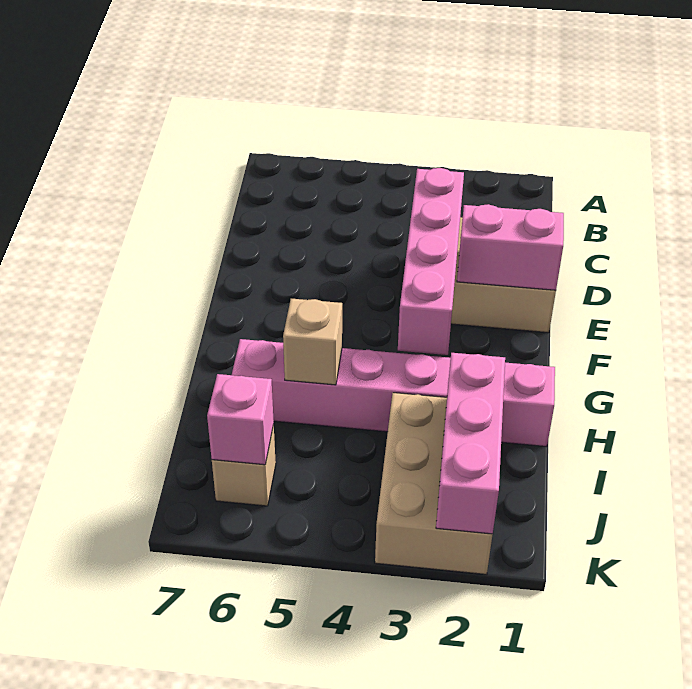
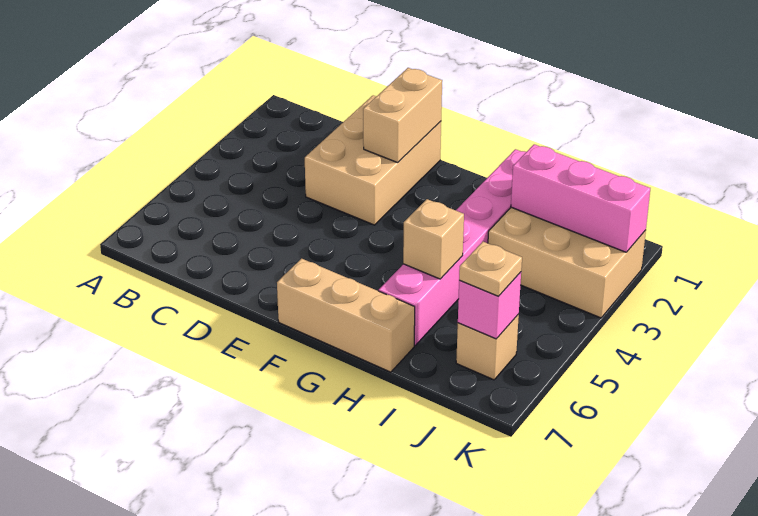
pink brick D3:G3 level 2 -> none
pink brick E1:E2 level 2 -> tan brick E1:E2 level 2
none -> tan brick F7:H7 level 1
none -> tan plate J6 level 3

